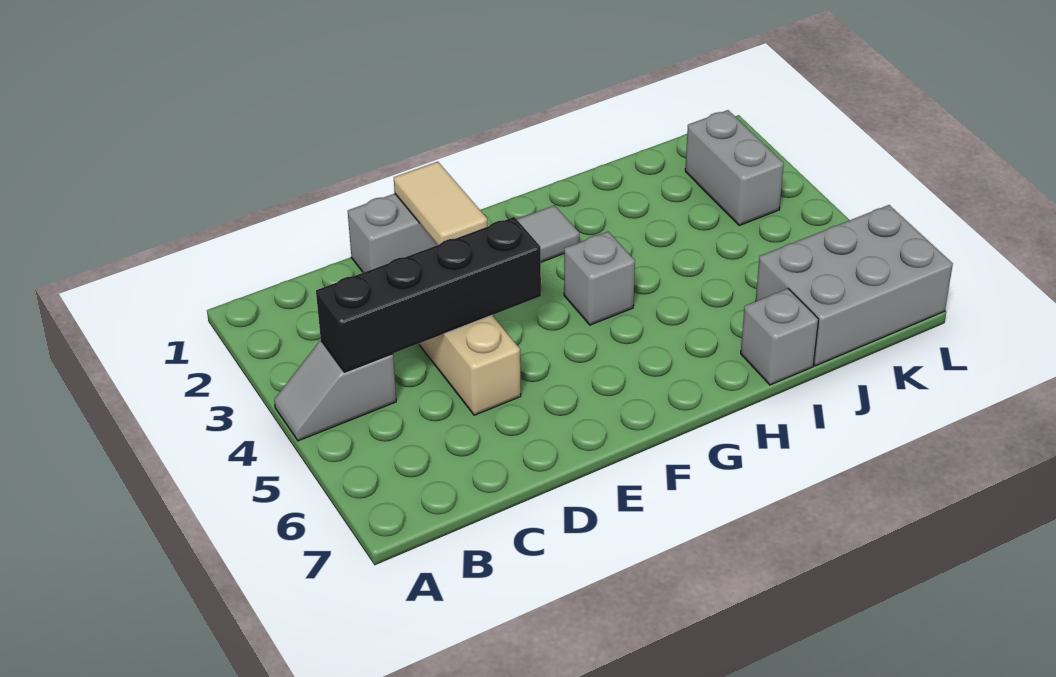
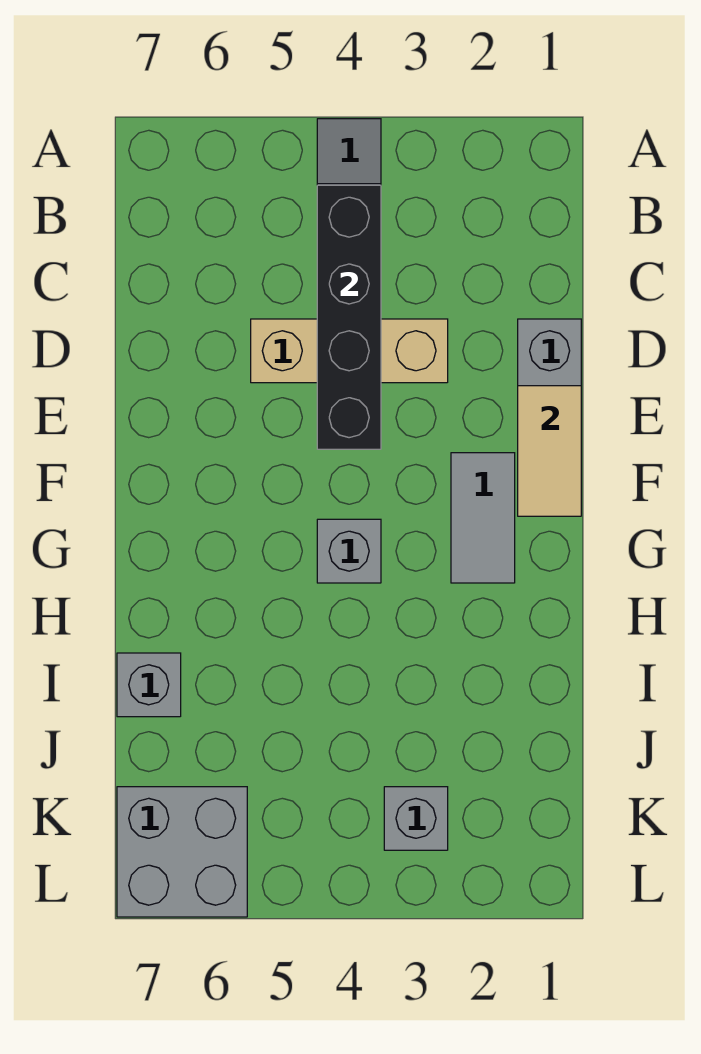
tan tile E1:E2 level 2 -> tan tile E1:F1 level 2
grey brick J6:L7 level 1 -> grey brick K6:L7 level 1
grey brick K2:K3 level 1 -> grey brick K3 level 1

